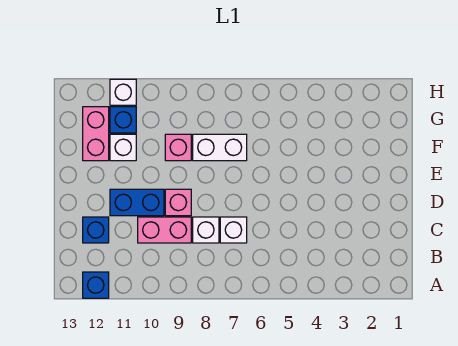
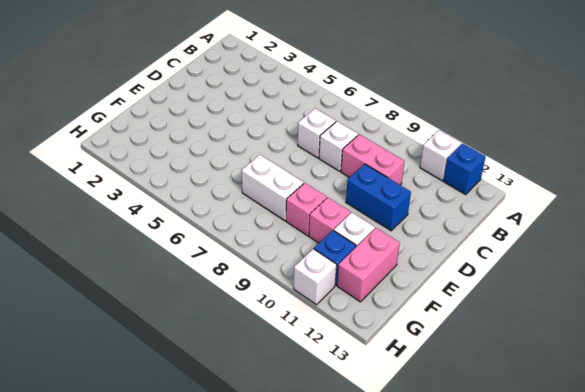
none -> white brick A11 level 1
blue brick C12 level 1 -> none
pink brick D9 level 1 -> pink brick F10 level 1

